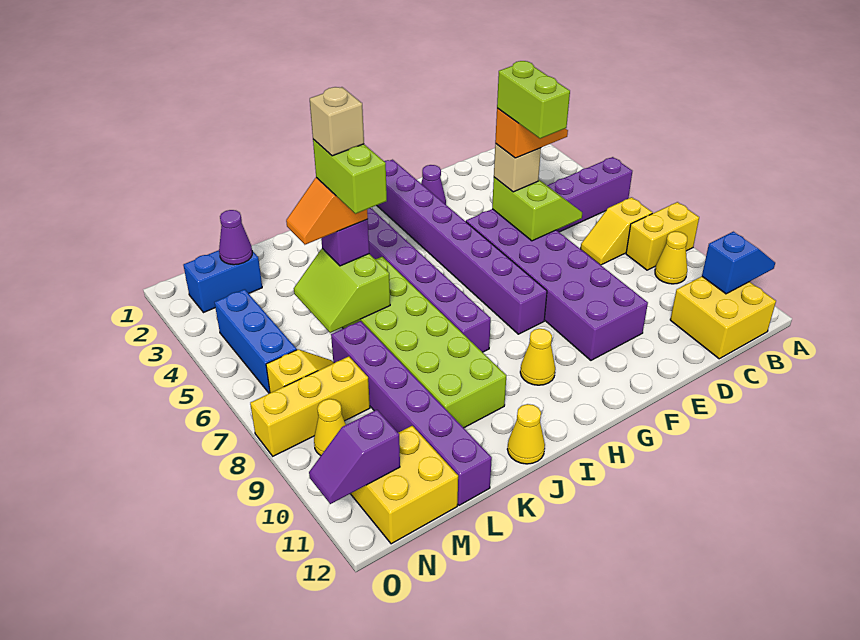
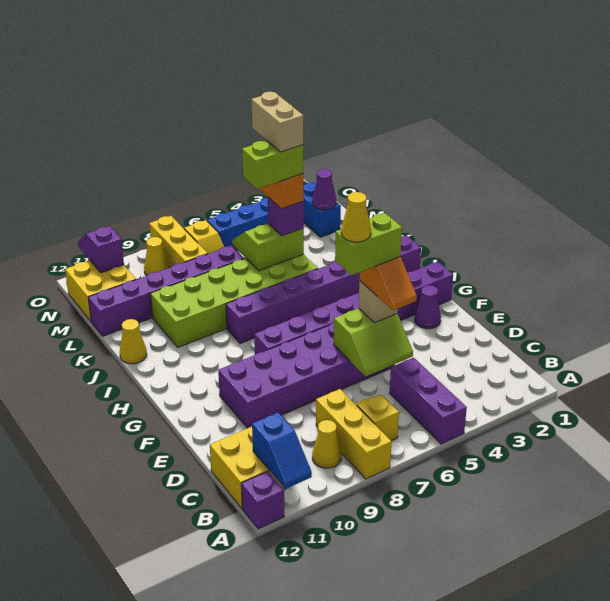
yellow brick A8:B8 level 1 -> yellow brick A8:C8 level 1
none -> purple brick A12 level 1
yellow cone H10 level 1 -> yellow cone E6 level 6
tan brick K5 level 6 -> tan brick K5:L5 level 6

